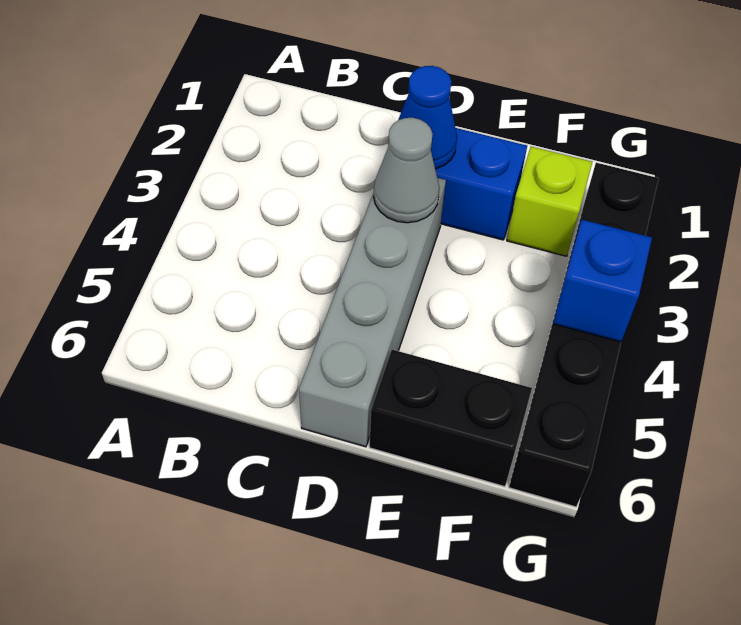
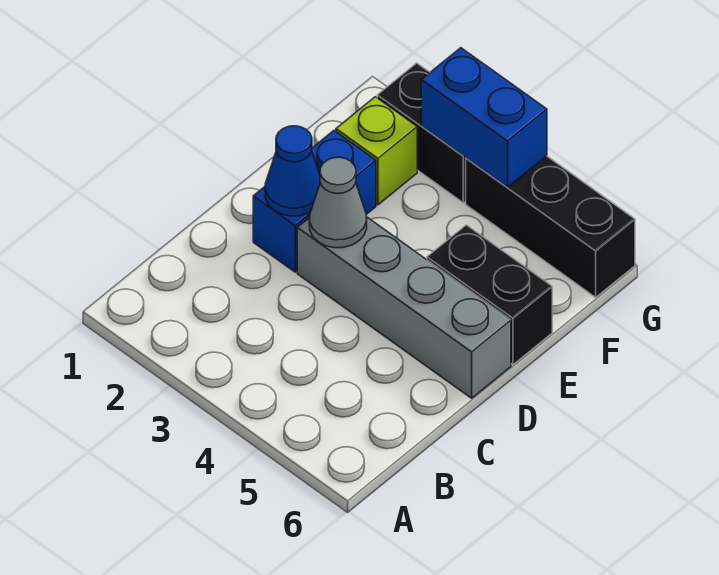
black brick E6:F6 level 1 -> black brick E5:E6 level 1
blue brick G4 level 2 -> blue brick G3:G4 level 2

